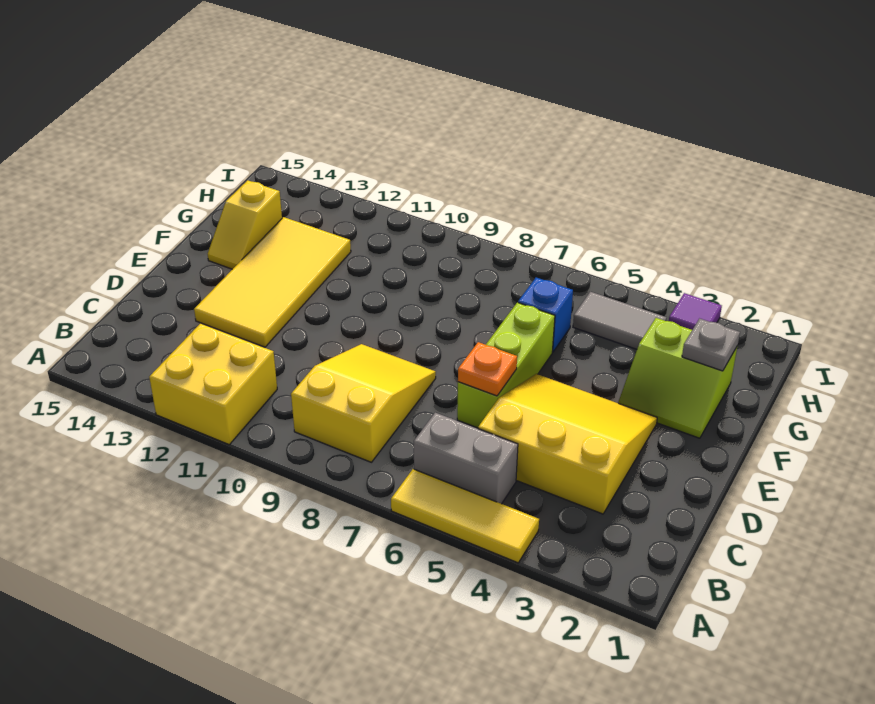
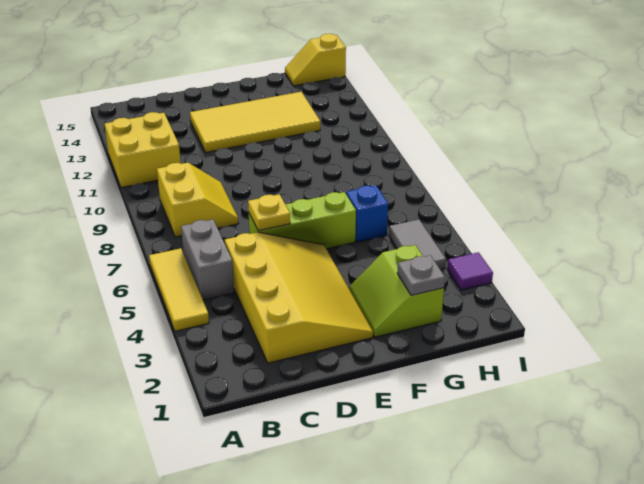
yellow slope B8:D9 level 1 top B -> yellow slope B8:C9 level 1 top B
yellow slope C3:E5 level 1 top C -> yellow slope C2:E5 level 1 top C
orange plate D6 level 2 -> yellow plate D6 level 2
yellow slope F14:G14 level 1 top G -> yellow slope H15:I15 level 1 top I

